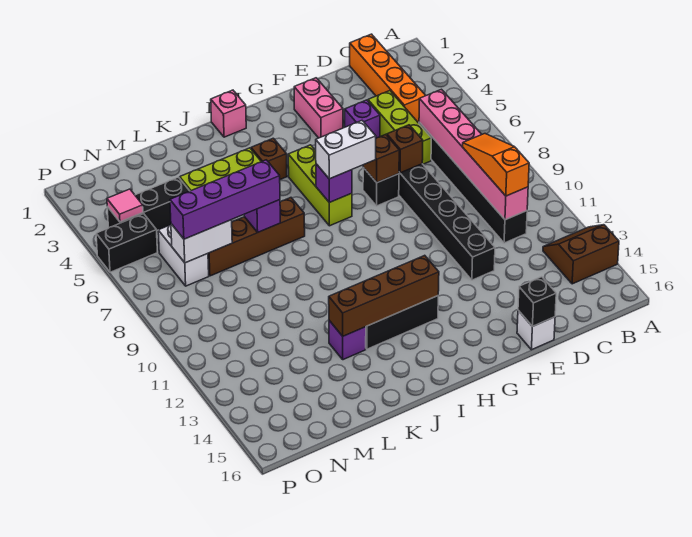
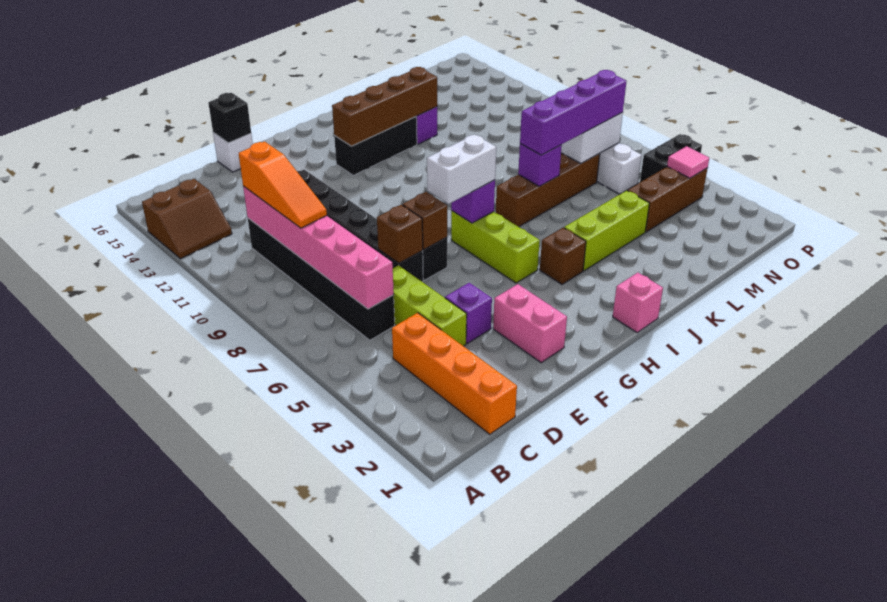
black brick M4:O4 level 1 -> brown brick M4:O4 level 1

